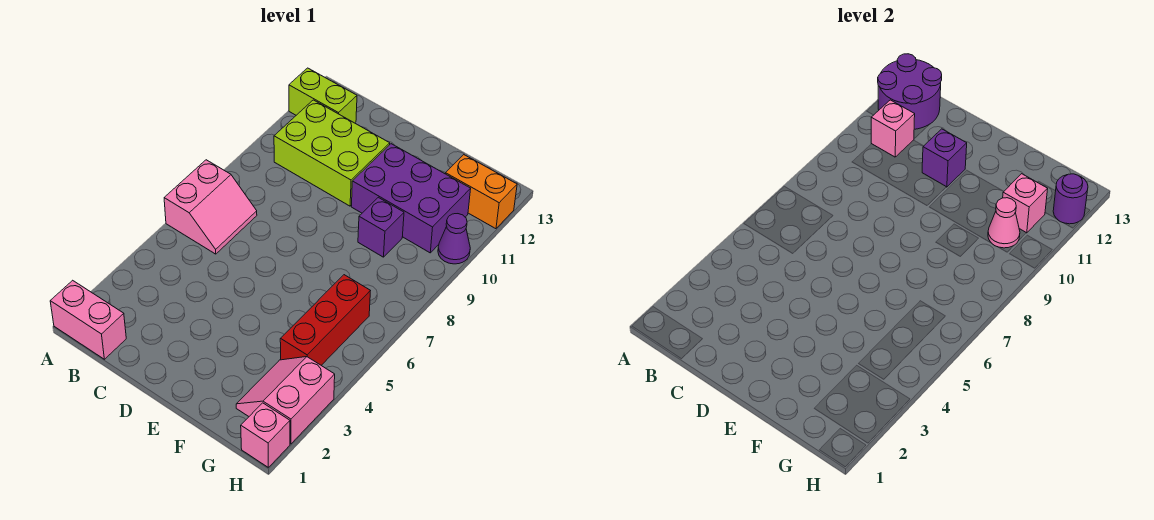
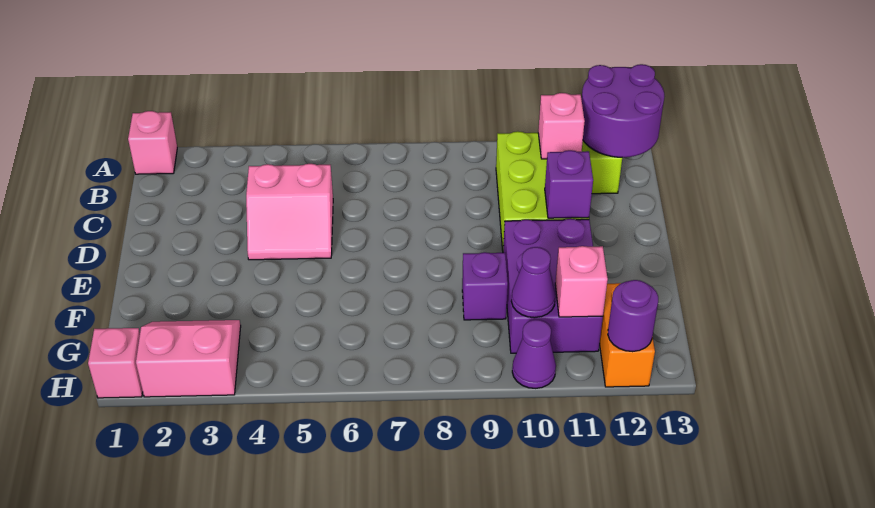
pink brick A1:B1 level 1 -> pink brick A1 level 1
pink slope A6:B7 level 1 top A -> pink slope C4:D5 level 1 top C
red brick G4:G6 level 1 -> none
pink cone G10 level 2 -> purple cone G10 level 2

